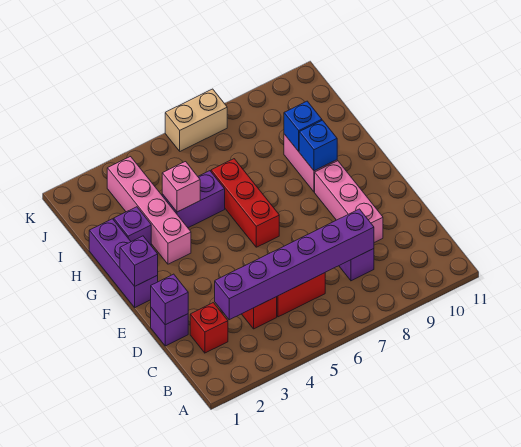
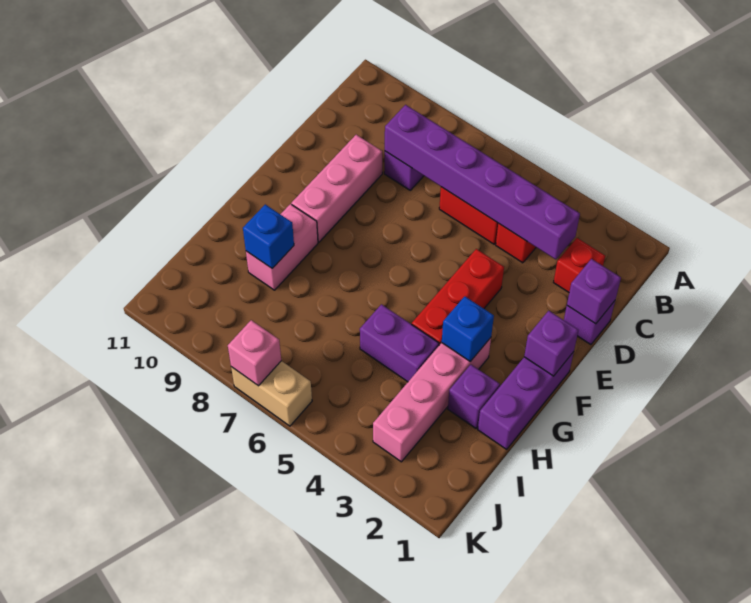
red brick F6:H6 level 1 -> red brick E4:G4 level 1
blue brick G9 level 2 -> blue brick G3 level 2
pink brick H4 level 2 -> pink brick K7 level 2

